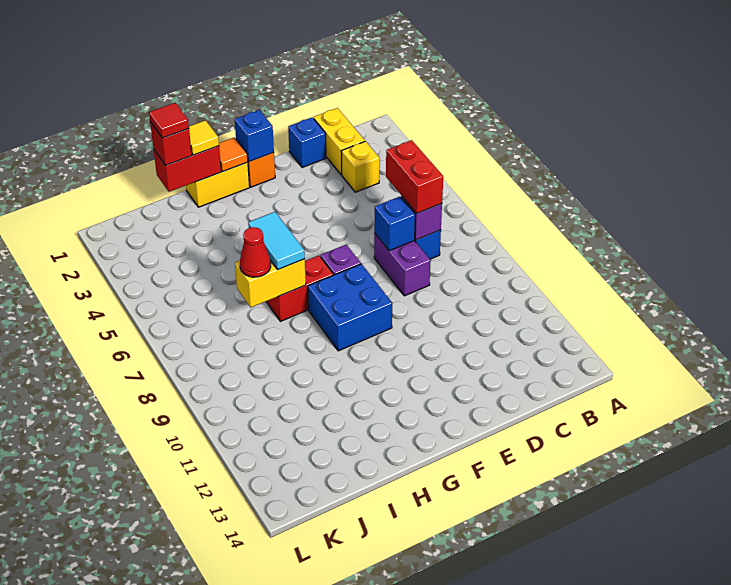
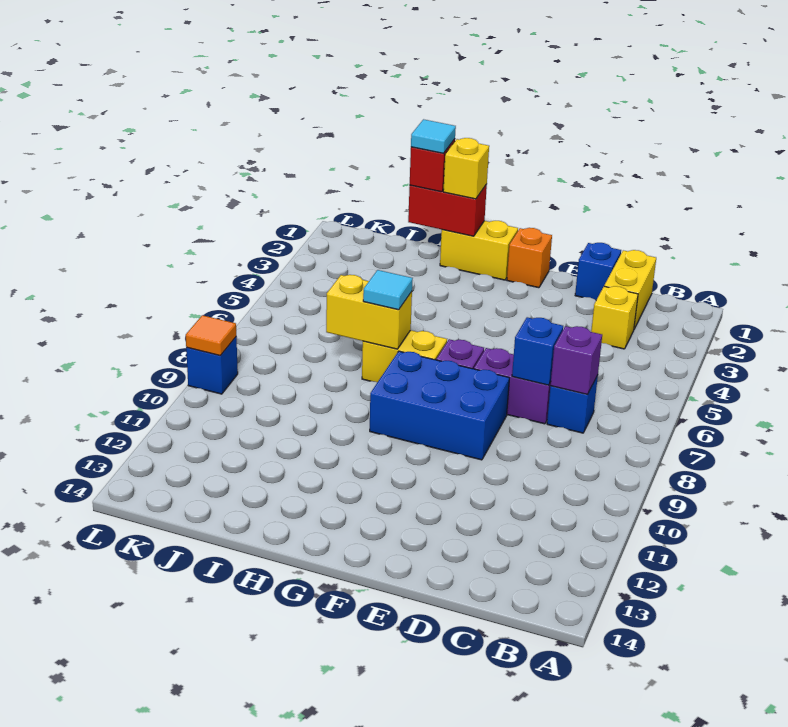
red brick C6:C7 level 3 -> none
purple brick D7:D8 level 1 -> purple brick D7:E7 level 1
blue brick F1 level 2 -> blue brick L9 level 1
blue brick F8:G9 level 1 -> blue brick E8:G9 level 1
orange tile G1 level 2 -> orange tile L9 level 2
red brick G7:H7 level 1 -> yellow brick G7:H7 level 1
yellow tile H1 level 3 -> yellow brick H1 level 3
cyan tile H6:H7 level 3 -> cyan tile H7 level 3
red tile I1 level 4 -> cyan tile I1 level 4
red cone I7 level 3 -> none

